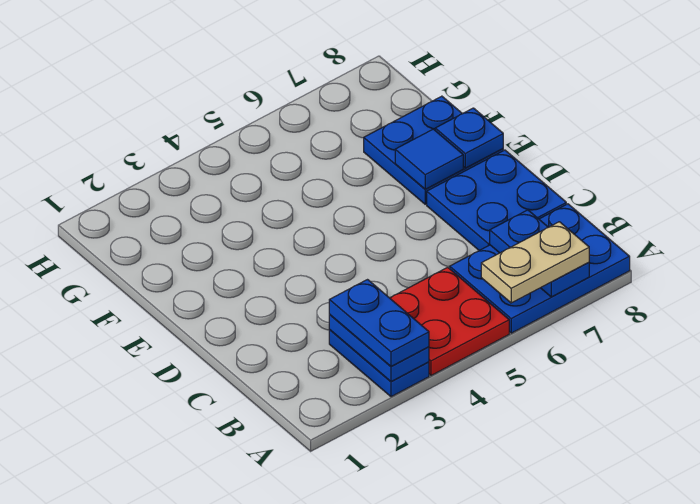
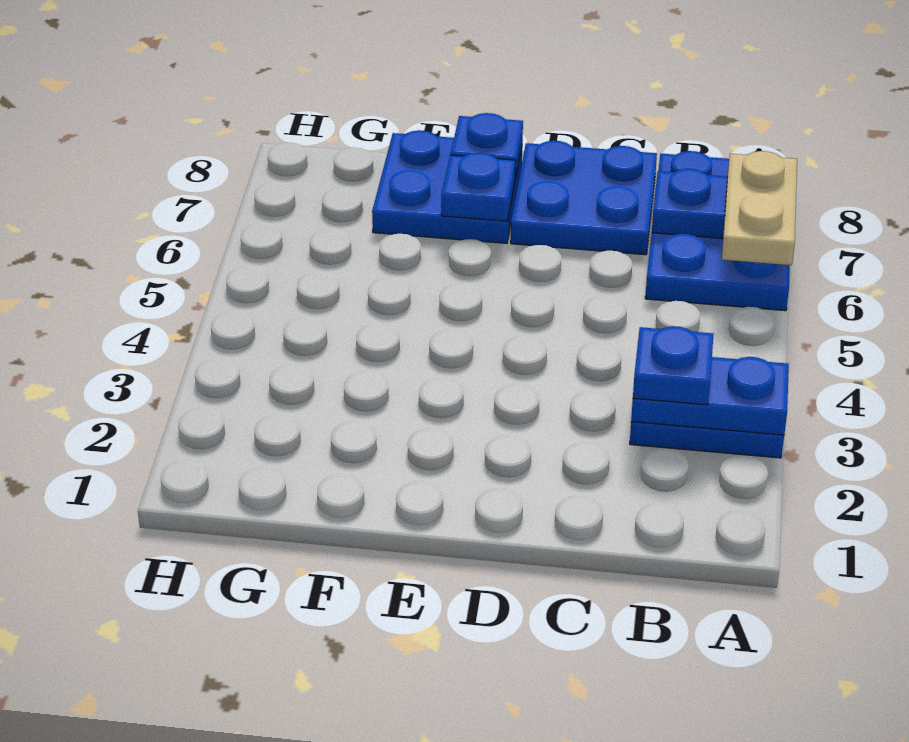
blue plate A3:B3 level 3 -> blue plate B3 level 3
red plate A4:B5 level 1 -> none
blue tile E7 level 2 -> blue plate E7 level 2

